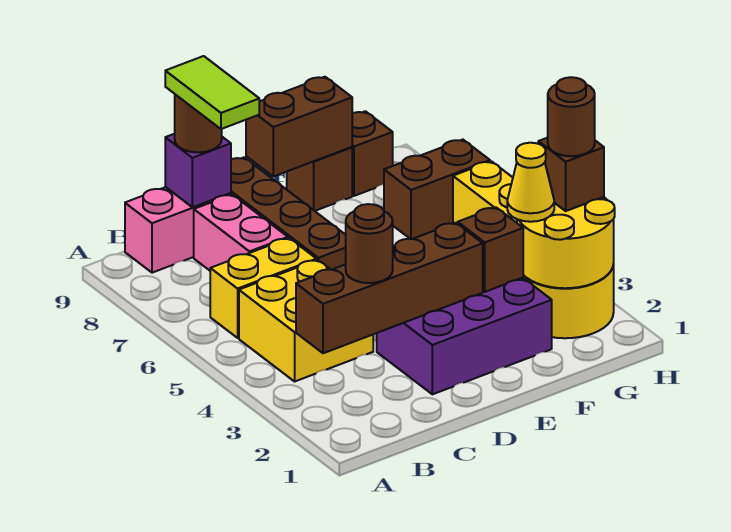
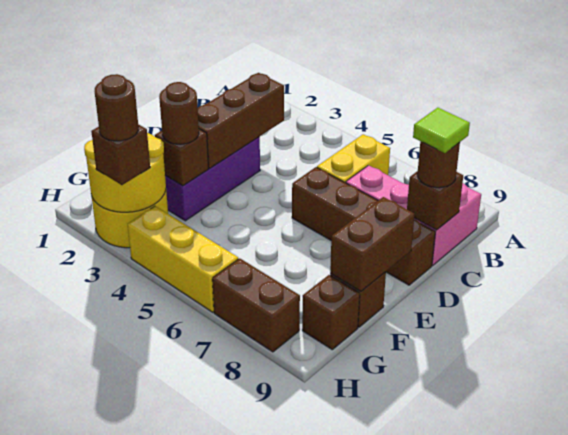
brown brick B3:E3 level 2 -> brown brick C3:E3 level 2
yellow brick B4:C5 level 1 -> none
brown round brick C3 level 3 -> brown round brick F3 level 3
lime tile C8:C9 level 4 -> lime tile C9 level 4
purple brick C9 level 2 -> brown brick C9 level 2
yellow cone G3 level 3 -> none
brown brick G7:H7 level 1 -> brown brick H7:H8 level 1

